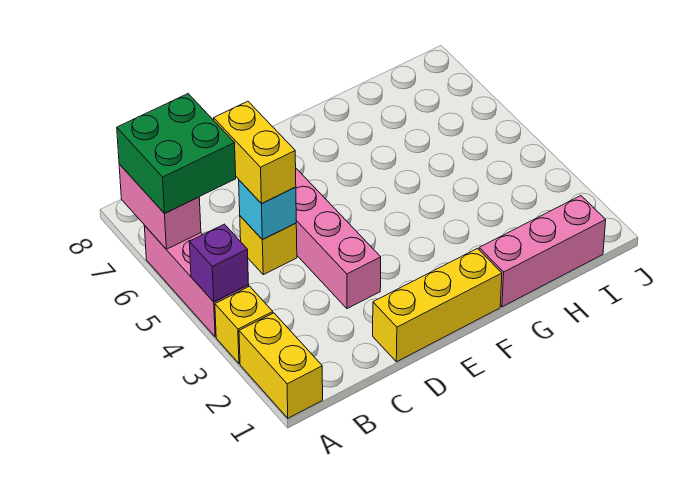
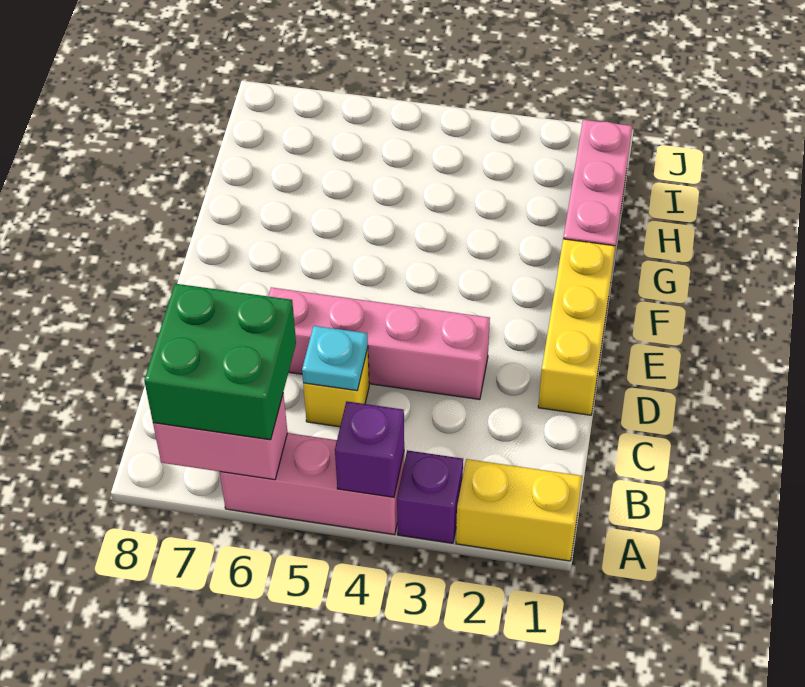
yellow brick A3 level 1 -> purple brick A3 level 1
cyan brick C5 level 2 -> cyan plate C5 level 2
yellow brick C5:C6 level 3 -> none

